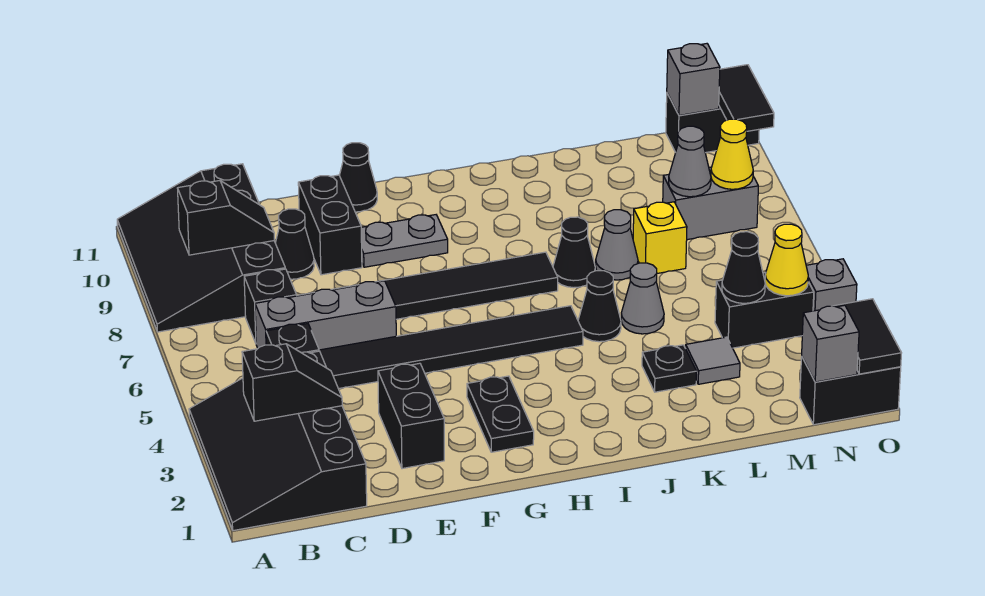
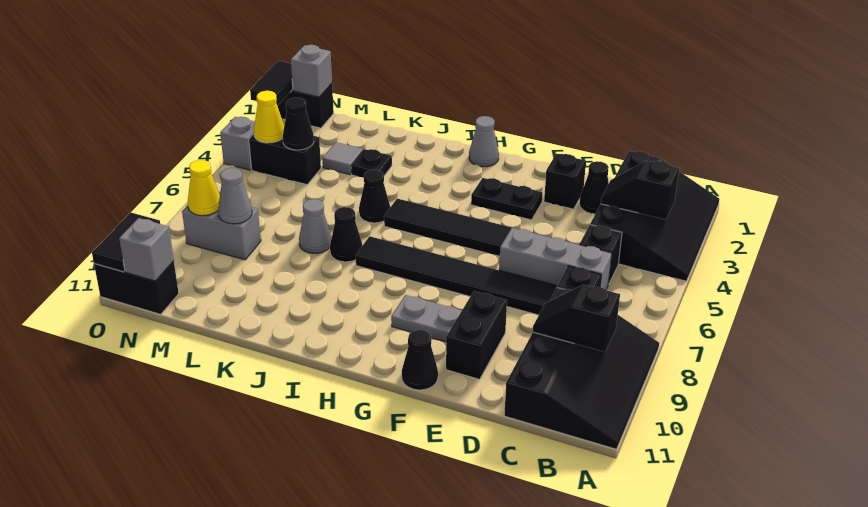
black cone D9 level 1 -> black cone D2 level 1
black brick E2:E3 level 1 -> black brick E2 level 1
black plate G2:G3 level 1 -> black plate F3:G3 level 1
grey cone K5 level 1 -> grey cone H1 level 1
yellow brick L7 level 1 -> none

